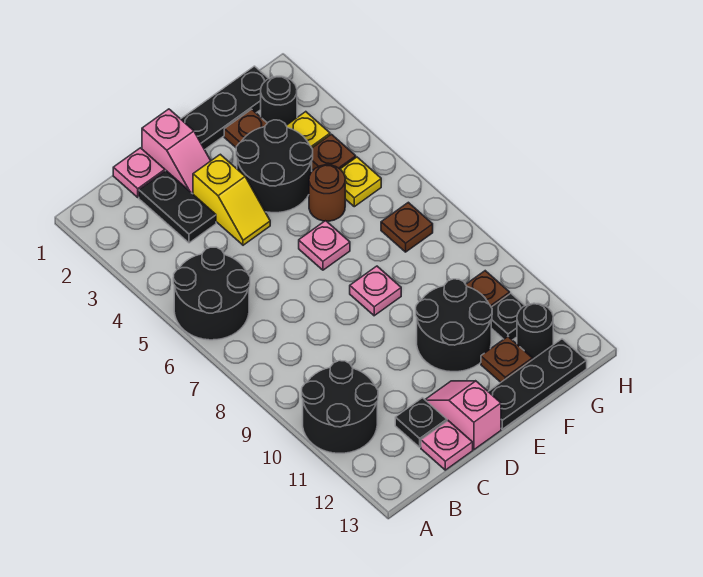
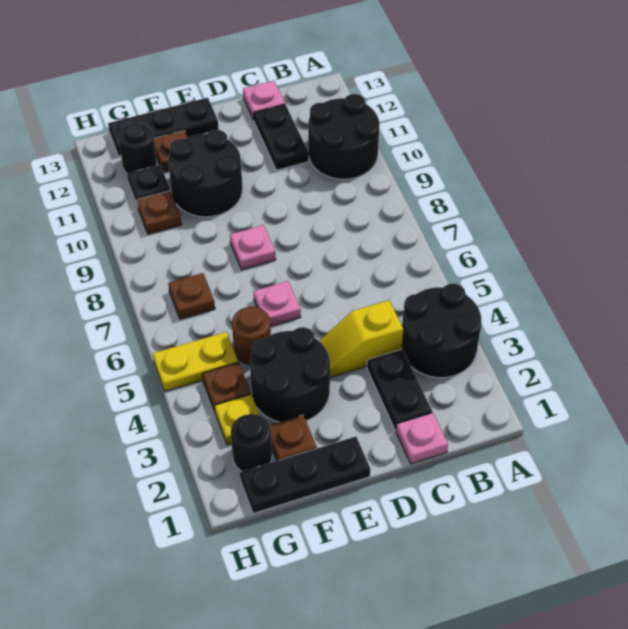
black round brick A5:B6 level 1 -> black round brick A3:B4 level 1
black plate C12 level 1 -> black plate C11:C12 level 1
pink slope D1:D2 level 1 top 1 -> none
yellow slope D3:D4 level 1 top 3 -> yellow slope C4:D4 level 1 top C
pink slope D12:D13 level 1 top 13 -> none
yellow plate G5 level 1 -> yellow plate G5:H5 level 1

